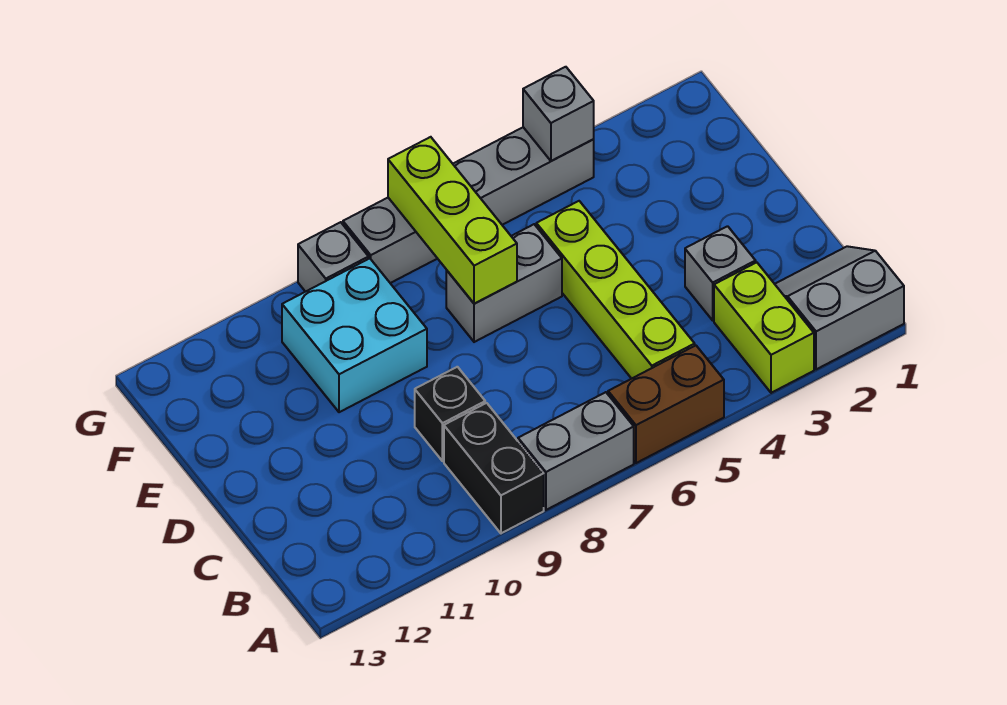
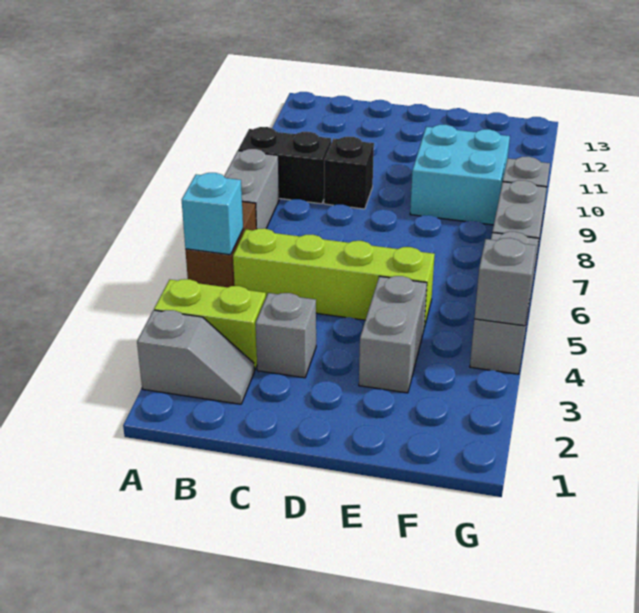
grey slope A1:B2 level 1 top A -> grey slope A2:B2 level 1 top A
none -> cyan brick A5 level 2
grey brick E6:E7 level 1 -> grey brick E3:E4 level 1
lime brick E7:G7 level 2 -> none

